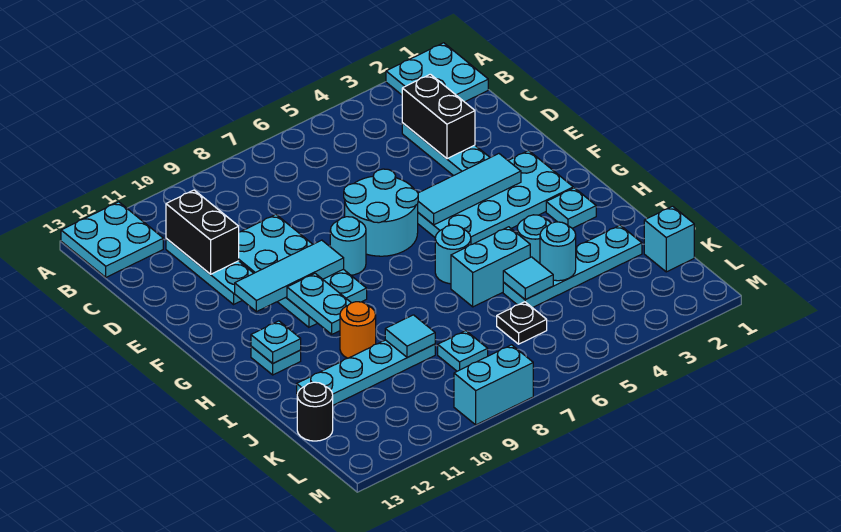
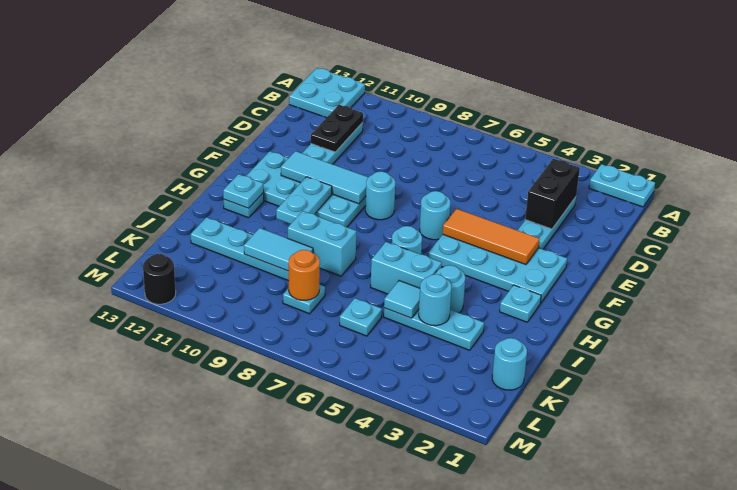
cyan plate A1:B2 level 1 -> cyan plate A1:A2 level 1
black brick C11:D11 level 2 -> black plate C11:D11 level 2
cyan plate D9:G10 level 1 -> cyan plate F9:G12 level 1
cyan round brick E6:F7 level 1 -> cyan round brick F6 level 1
cyan tile F3:F5 level 2 -> orange tile F3:F5 level 2
orange round brick I10 level 1 -> orange round brick K8 level 2
cyan plate J2:J5 level 1 -> cyan plate J3:J5 level 1
cyan tile J9 level 2 -> cyan tile J9:J10 level 2
cyan brick K1 level 1 -> cyan round brick K1 level 1
black plate K6 level 1 -> cyan plate K6 level 1
black round brick K13 level 1 -> black round brick M12 level 1
cyan brick M8:M9 level 1 -> cyan brick I8:I9 level 1

